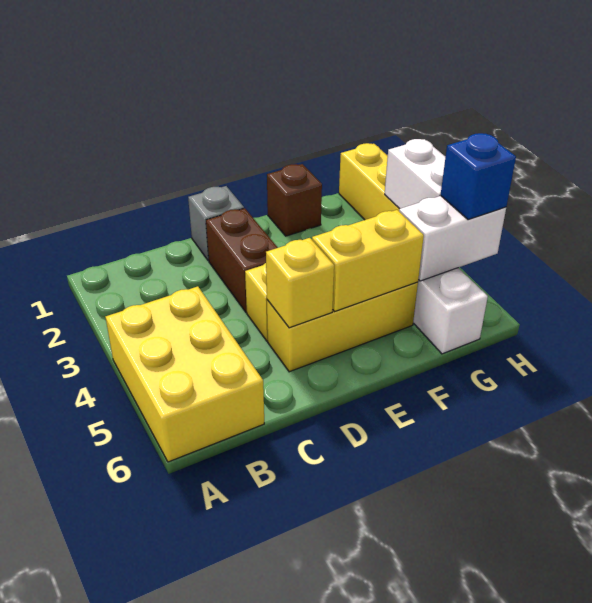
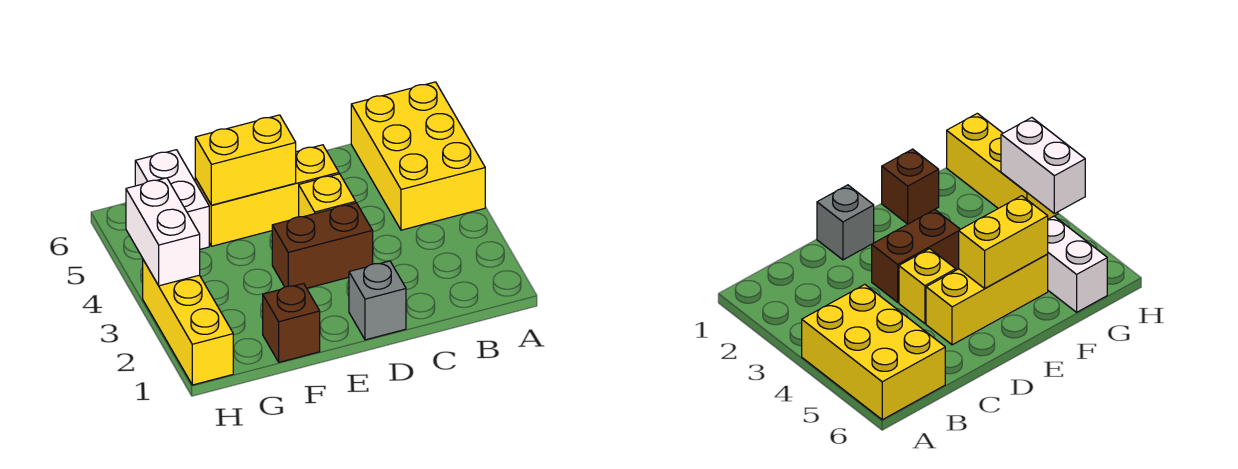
brown brick D2:D3 level 1 -> brown brick D3:E3 level 1
yellow brick D5 level 2 -> none
white brick G5:H5 level 2 -> none
blue brick H5 level 3 -> none

